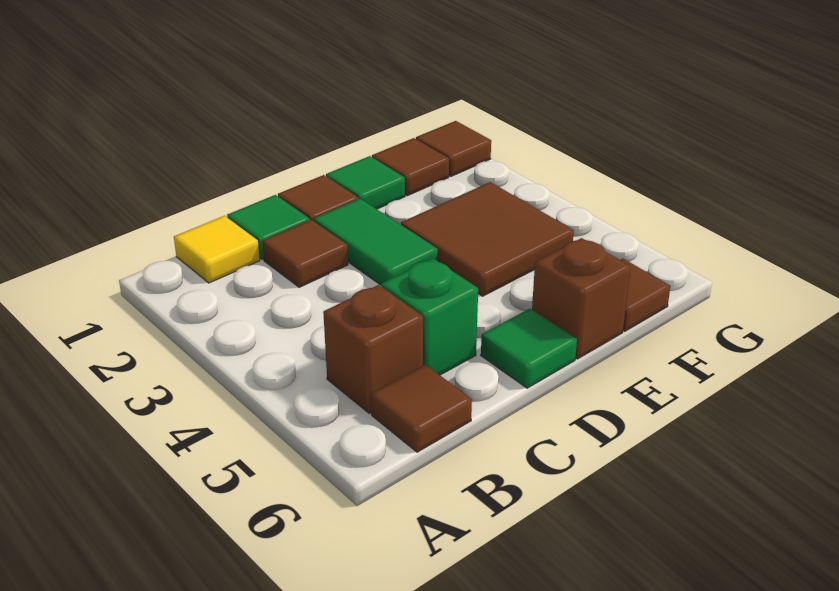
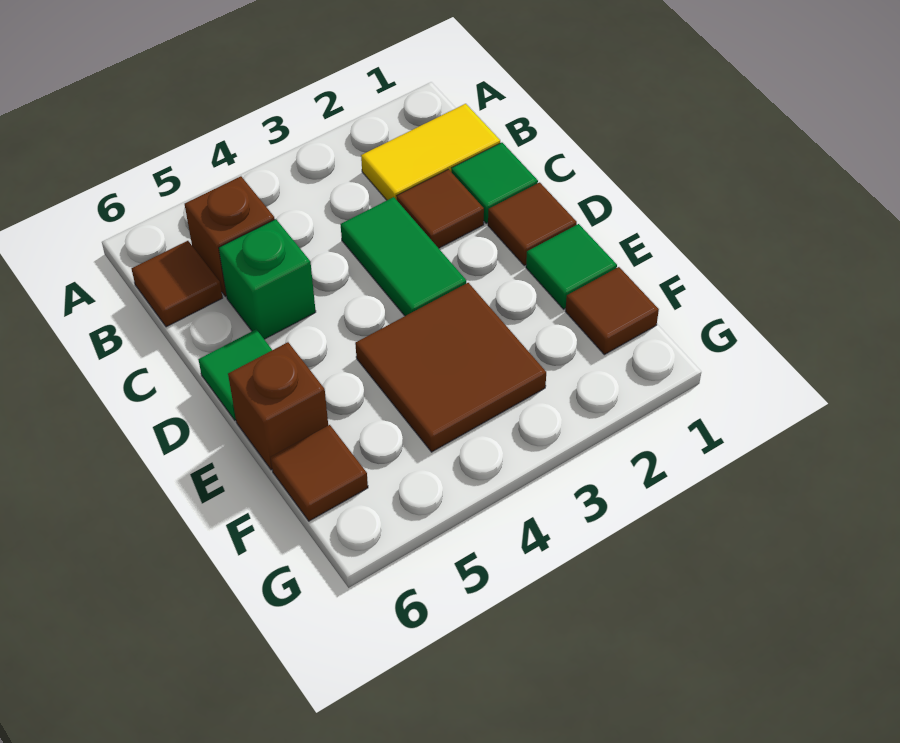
yellow tile B1 level 1 -> yellow tile B1:B2 level 1
green tile D2:D3 level 1 -> green tile C3:D3 level 1
brown tile G1 level 1 -> none

